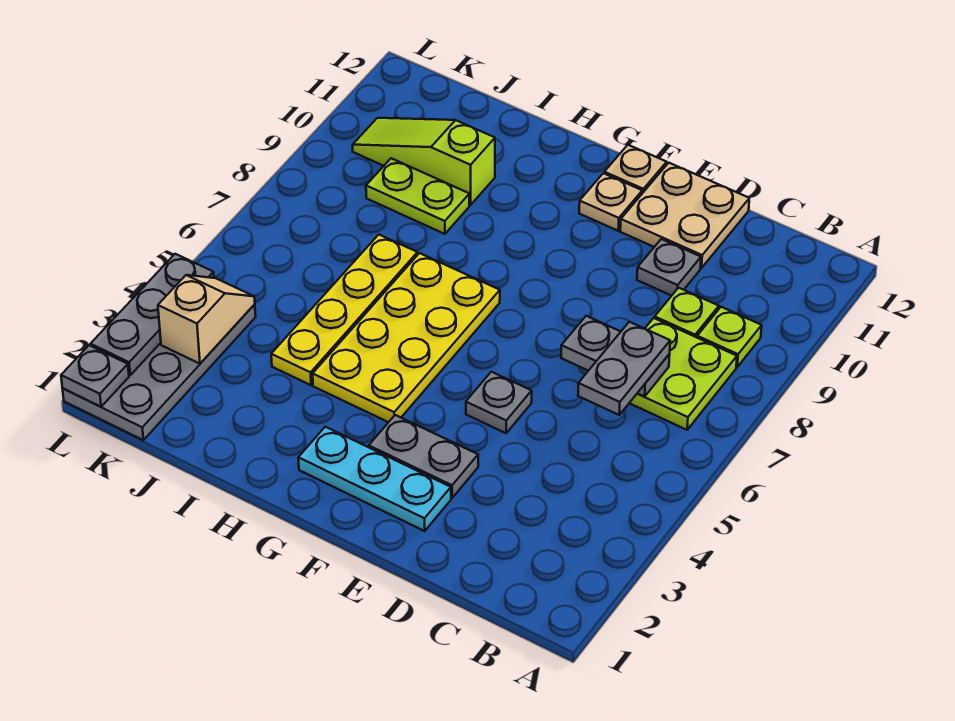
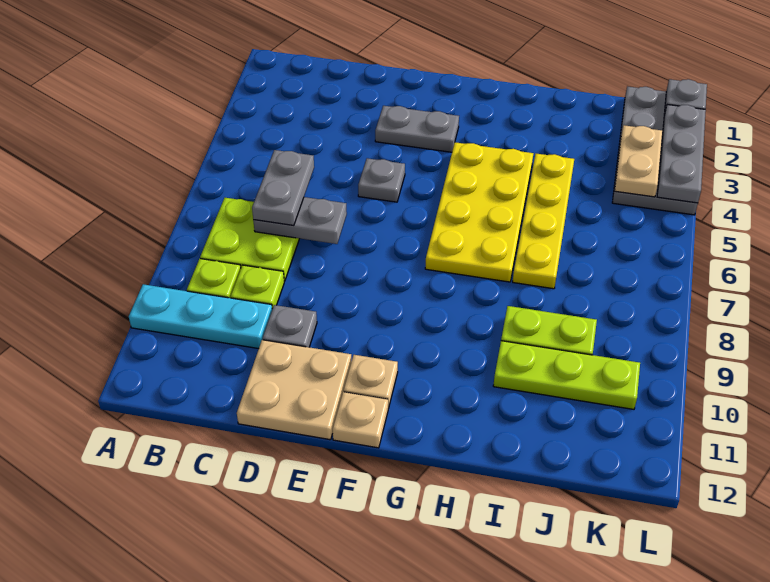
cyan plate E2:G2 level 1 -> cyan plate A10:C10 level 1
lime slope I10:K10 level 1 top I -> lime plate I10:K10 level 1
tan slope K3:K4 level 2 top 3 -> tan plate K3:K4 level 2

